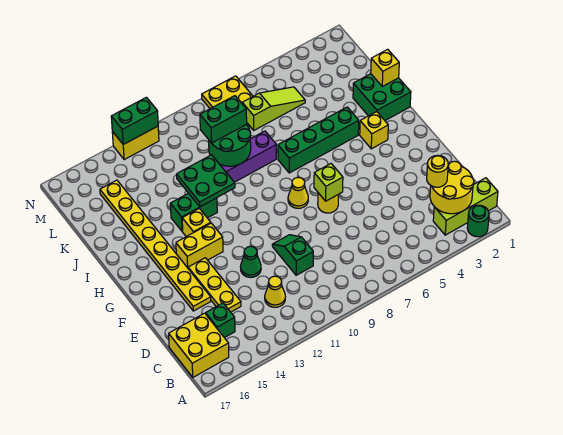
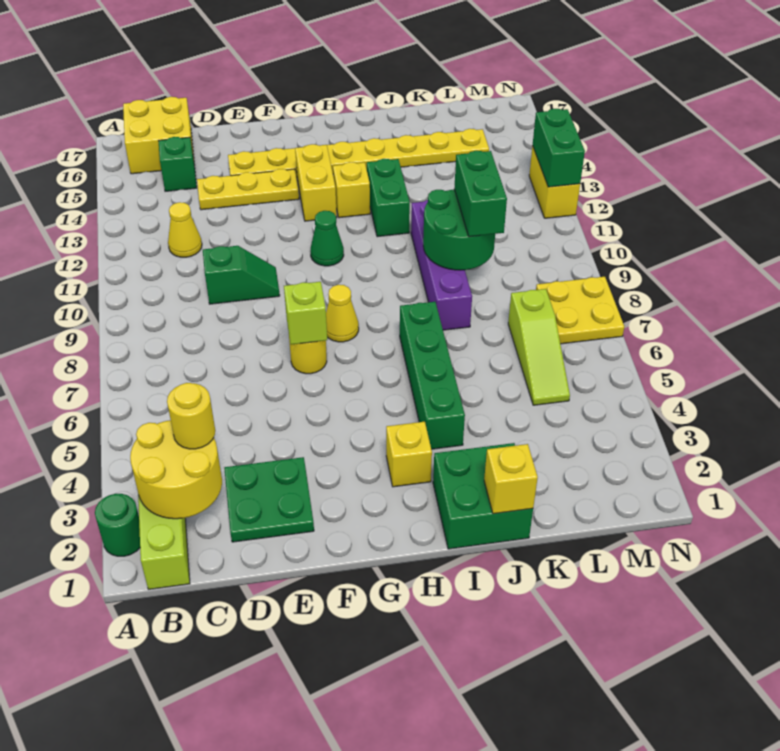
green cone E12 level 1 -> green cone G11 level 1
green plate I11:J12 level 2 -> green plate D2:E3 level 1

